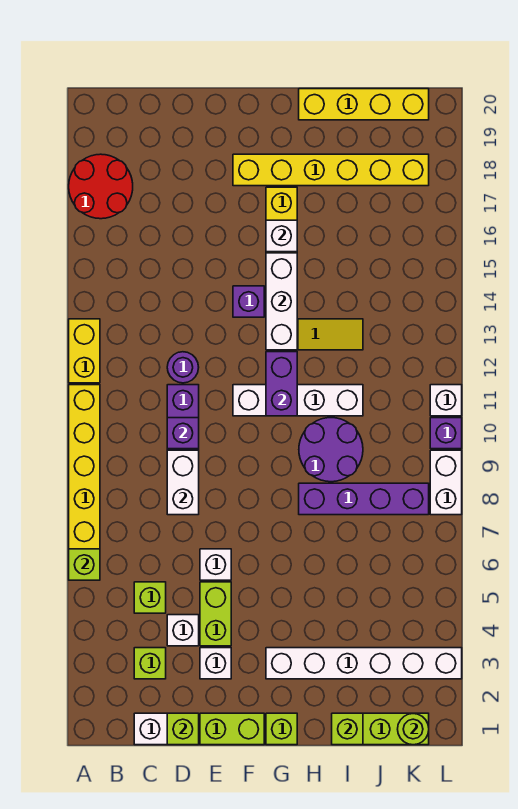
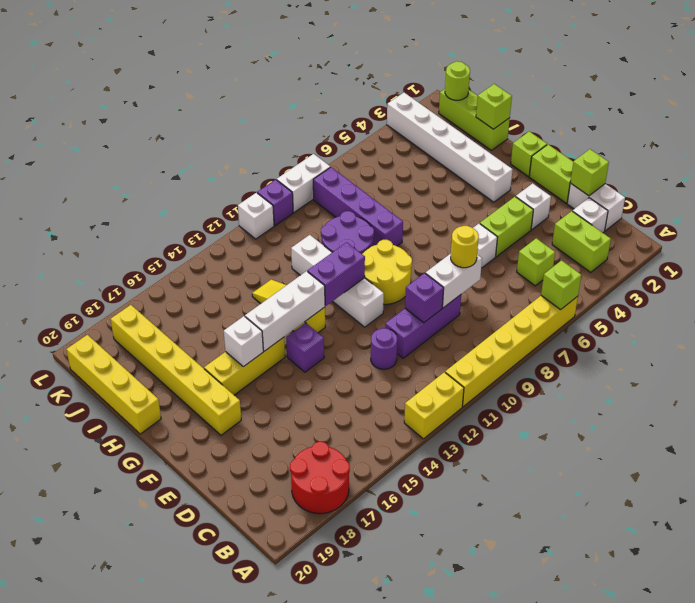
lime brick C3 level 1 -> lime brick B3:C3 level 1
white brick D4 level 1 -> white brick C2 level 1
none -> yellow round brick D8 level 3
none -> yellow round brick F9:G10 level 1

